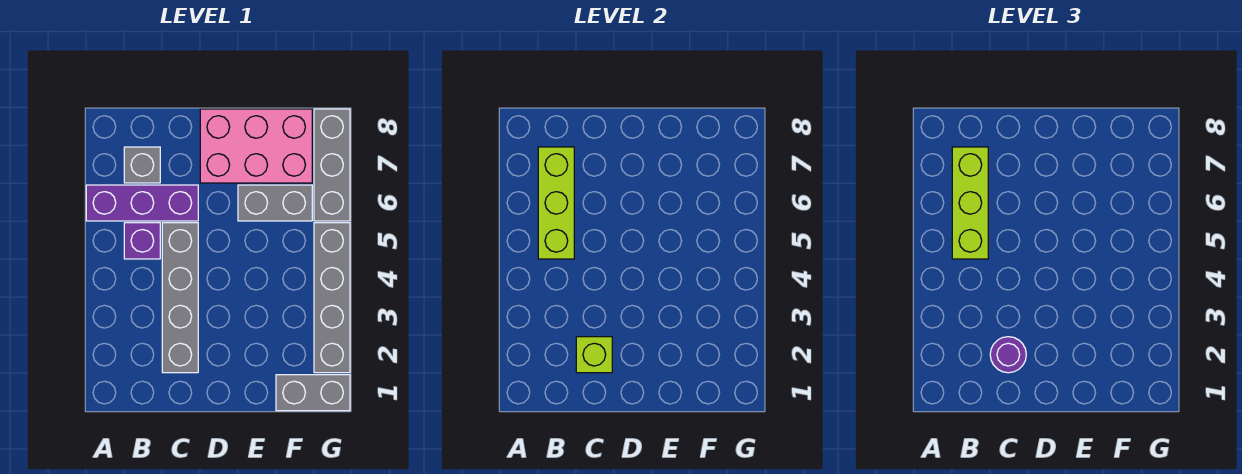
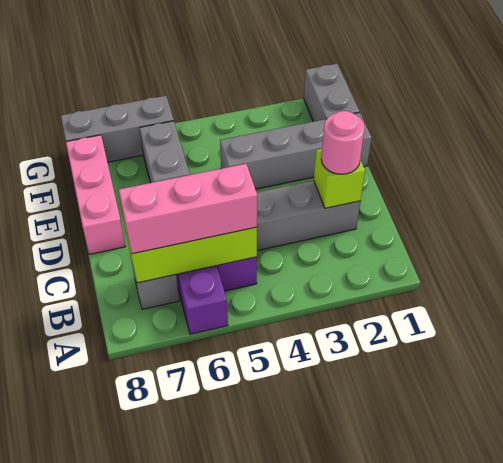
lime brick B5:B7 level 3 -> pink brick B5:B7 level 3
purple round brick C2 level 3 -> pink round brick C2 level 3
pink brick D7:F8 level 1 -> pink brick D8:F8 level 1
grey brick G2:G5 level 1 -> grey brick E1:E4 level 1

